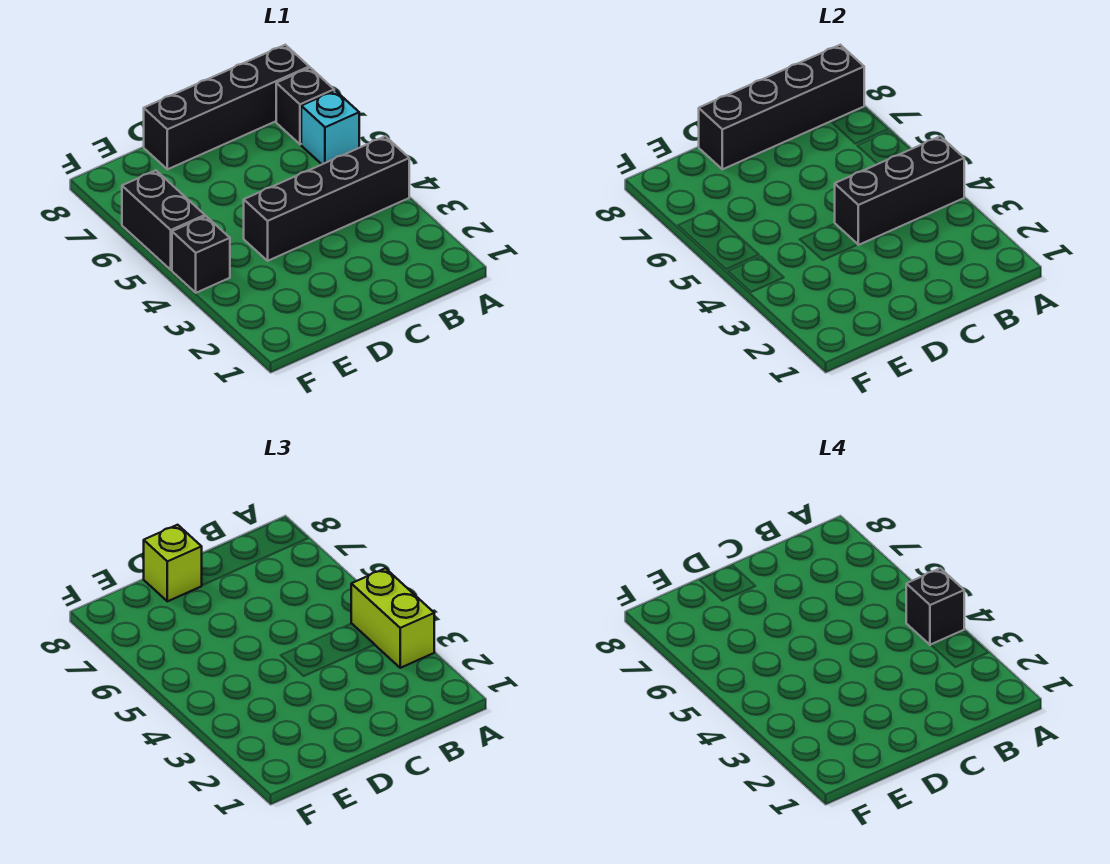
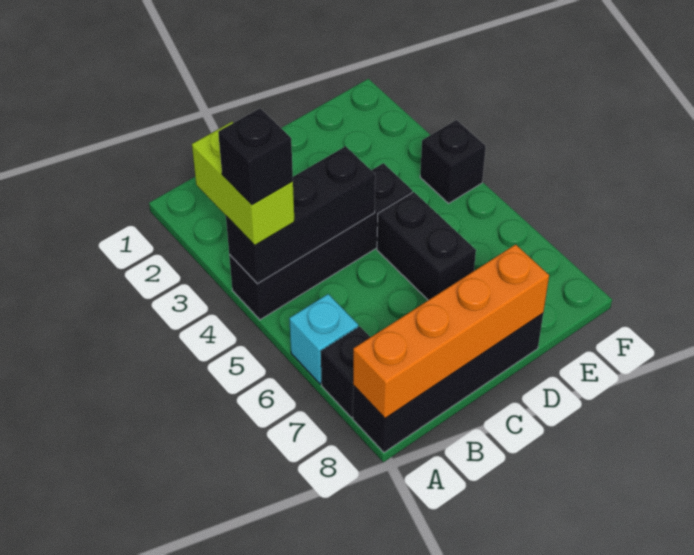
black brick A8:D8 level 2 -> orange brick A8:D8 level 2
lime brick D8 level 3 -> none
black brick F5:F6 level 1 -> black brick D5:D6 level 1

